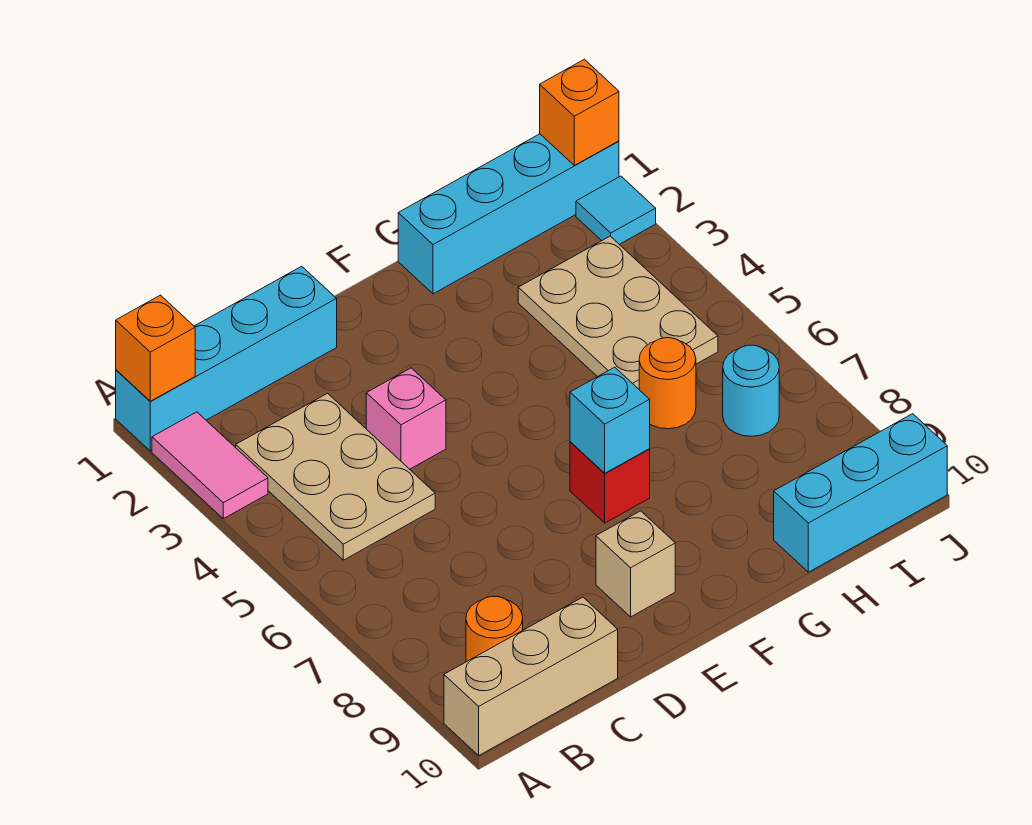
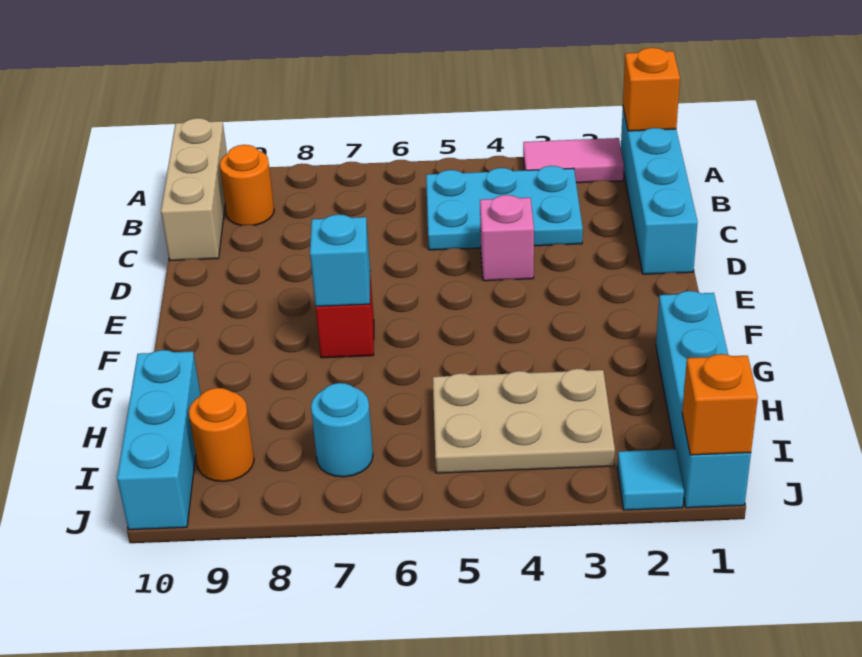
tan plate B3:C5 level 1 -> cyan plate B3:C5 level 1
tan brick E9 level 1 -> none
orange round brick H6 level 1 -> orange round brick I9 level 1

